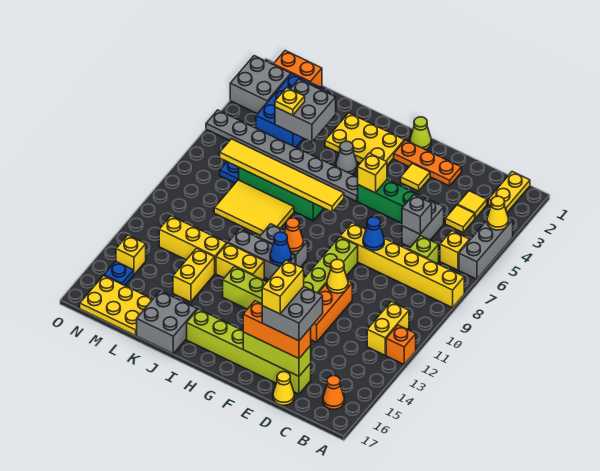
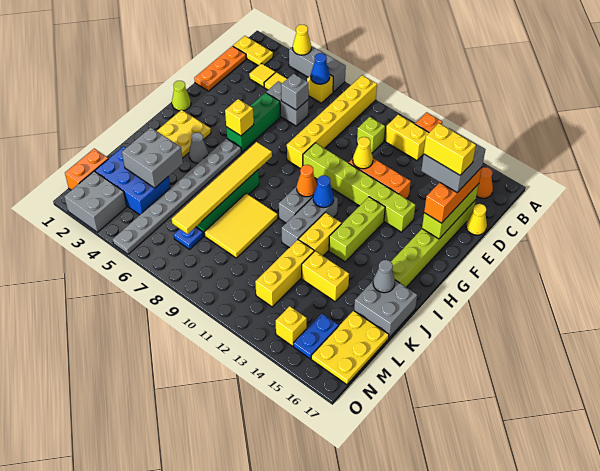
lime brick C7 level 1 -> lime brick C10 level 1
orange plate E2:G2 level 1 -> orange plate C1:E1 level 1
blue cone E8 level 2 -> blue cone B6 level 2
yellow tile F3 level 1 -> none
none -> grey cone J16 level 2
yellow plate L4 level 3 -> none
blue plate N15 level 1 -> blue plate M15:N15 level 1

